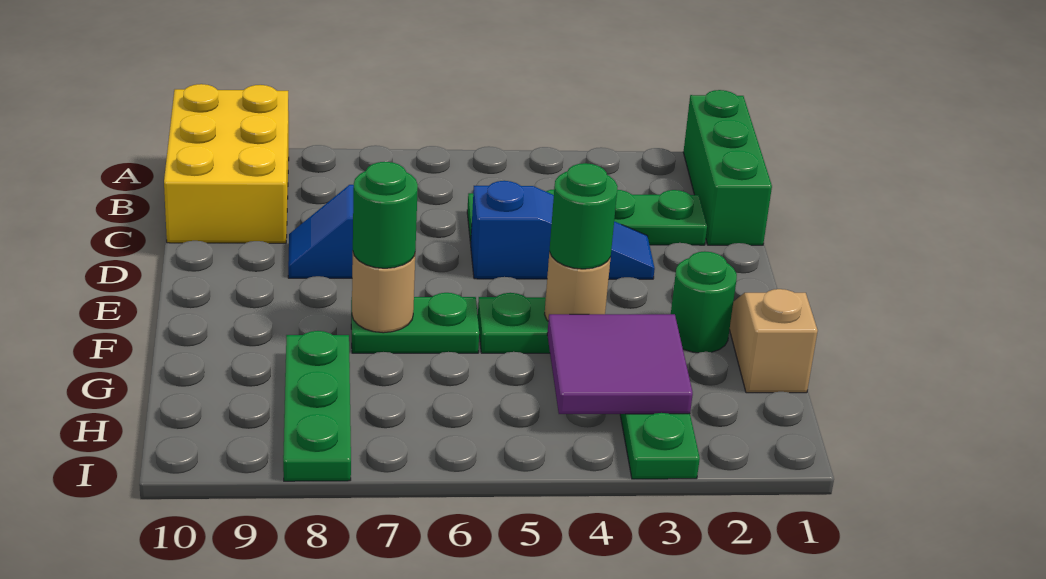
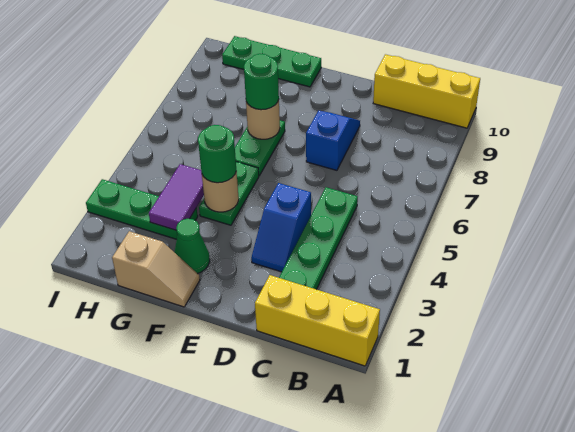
green brick A1:C1 level 1 -> yellow brick A1:C1 level 1
yellow brick A9:C10 level 1 -> yellow brick A10:C10 level 1
blue slope D3:D5 level 1 top 5 -> blue slope D3:D4 level 1 top 4
green round brick F2 level 1 -> green cone F2 level 1
purple tile G3:H4 level 2 -> purple tile G3:G4 level 2
green plate G8:I8 level 1 -> green plate F10:H10 level 1

